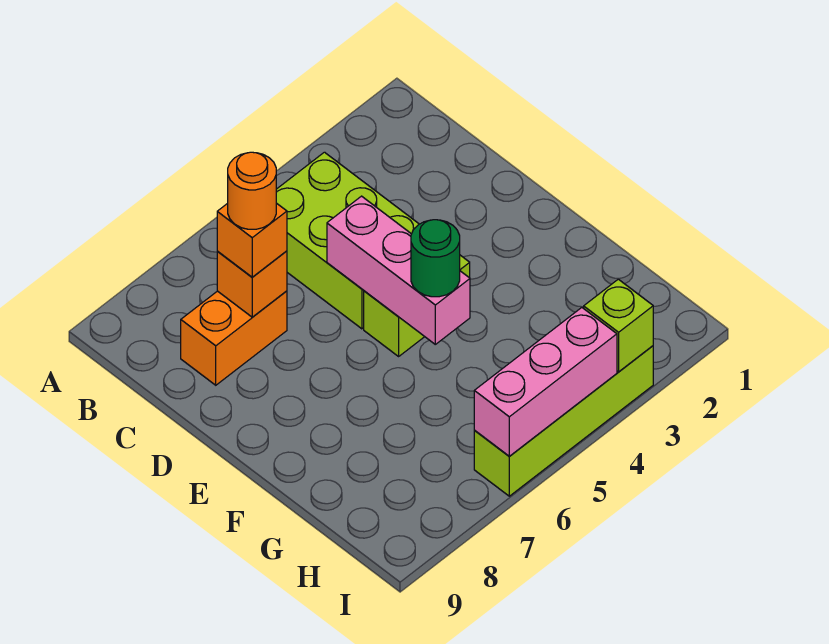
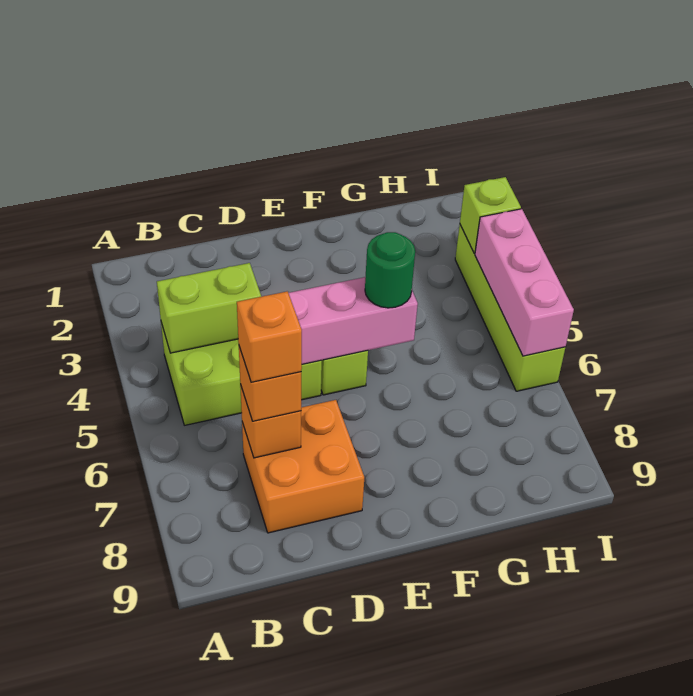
none -> lime brick B4:C4 level 2
orange brick C7:C8 level 1 -> orange brick C7:D8 level 1
orange round brick C7 level 4 -> orange brick C7 level 4

